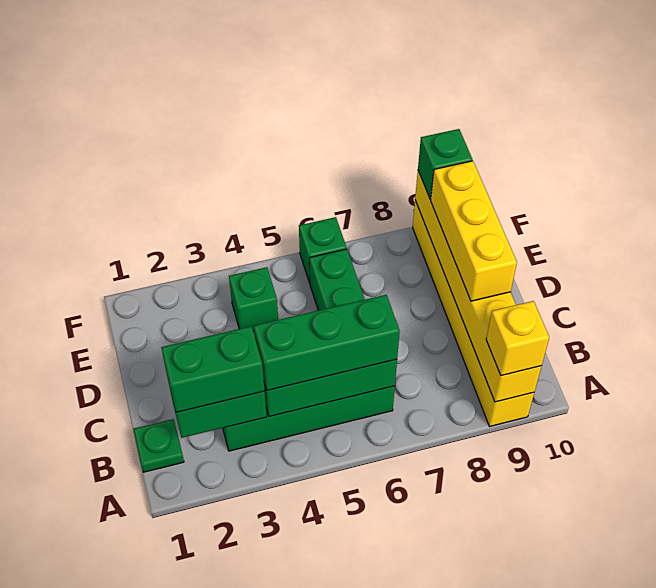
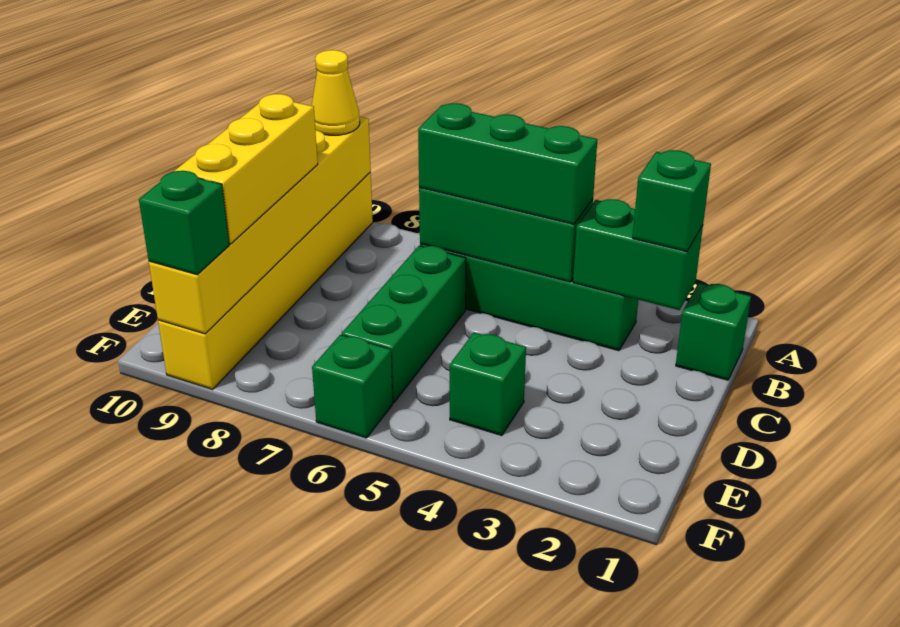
yellow brick A9 level 3 -> yellow cone A9 level 3
green plate B1 level 1 -> green brick B1 level 1
green brick B2:B3 level 3 -> green brick B2 level 3

